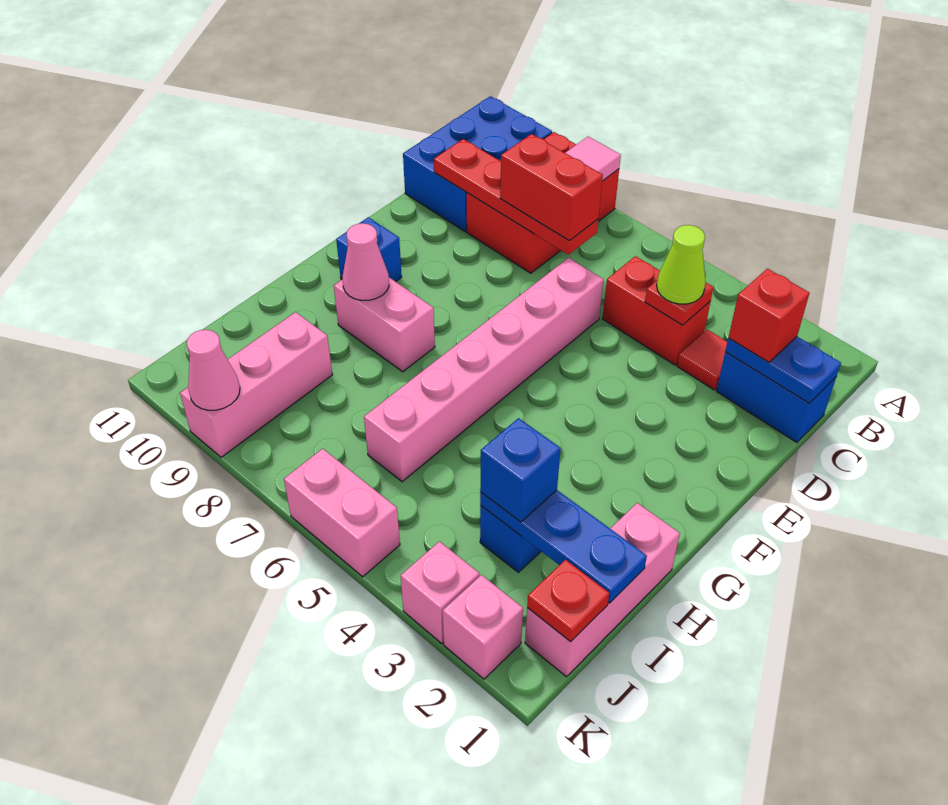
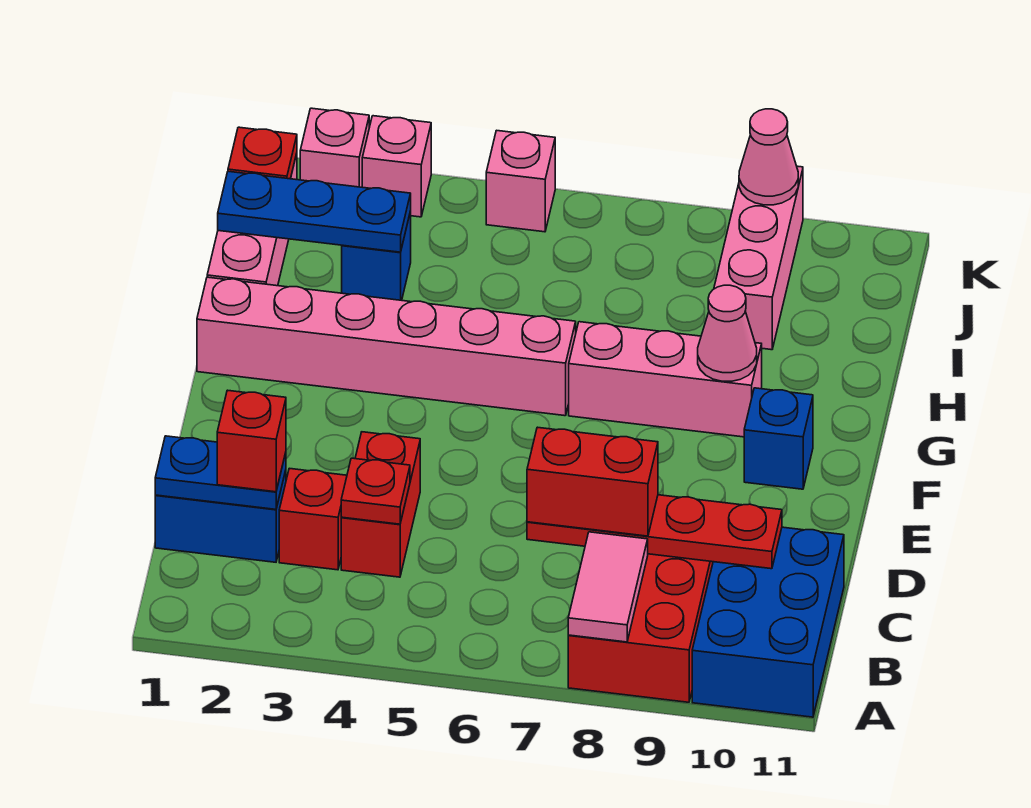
red tile C3 level 1 -> red brick C3 level 1
red brick C4:C5 level 1 -> red brick C4:D4 level 1
lime cone C4 level 3 -> none
pink brick D6:I6 level 1 -> pink brick G1:G6 level 1
pink brick G8:G9 level 1 -> pink brick G7:G9 level 1
blue brick I3 level 3 -> none
pink brick K5:K6 level 1 -> pink brick K5 level 1

